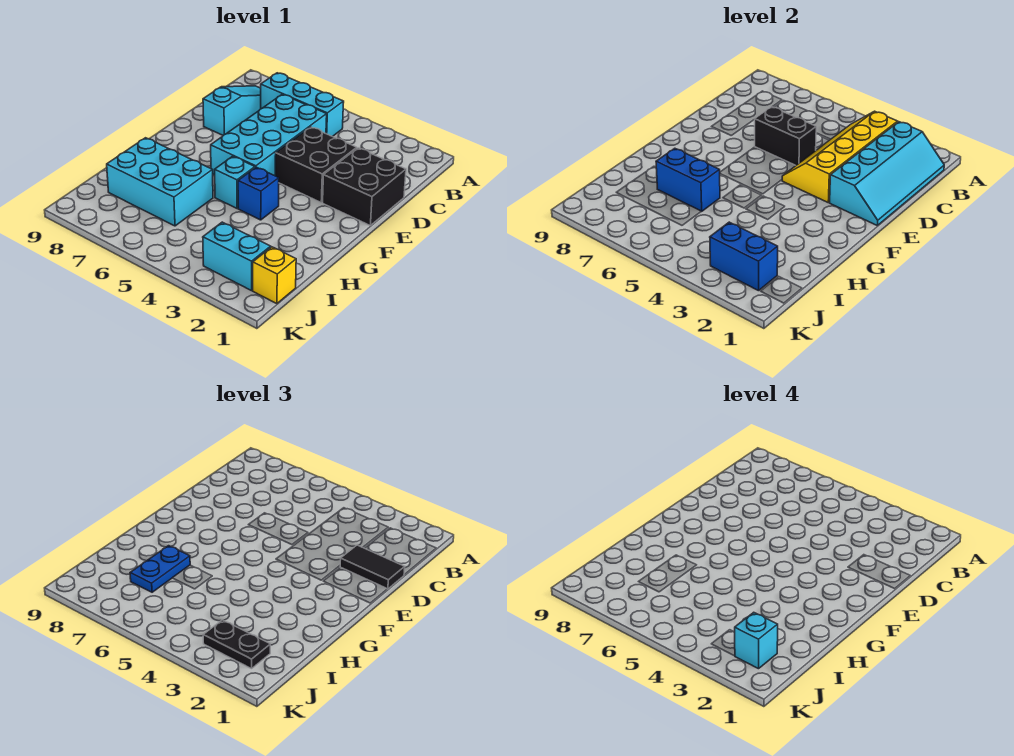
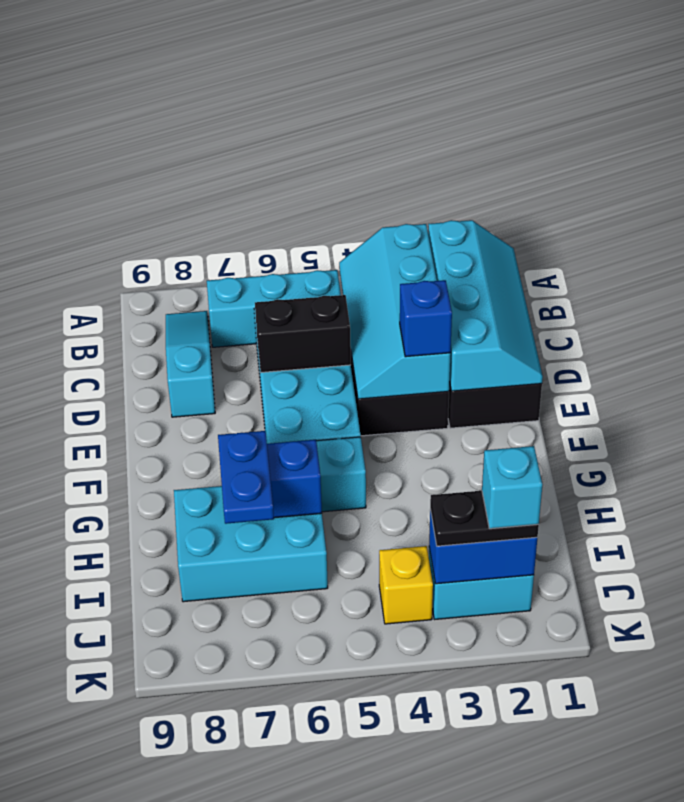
yellow slope B3:E4 level 2 top 3 -> cyan slope B3:E4 level 2 top 3
black tile D1:D2 level 3 -> none
blue brick G4 level 1 -> blue brick E3 level 3
yellow brick J1 level 1 -> yellow brick J4 level 1

